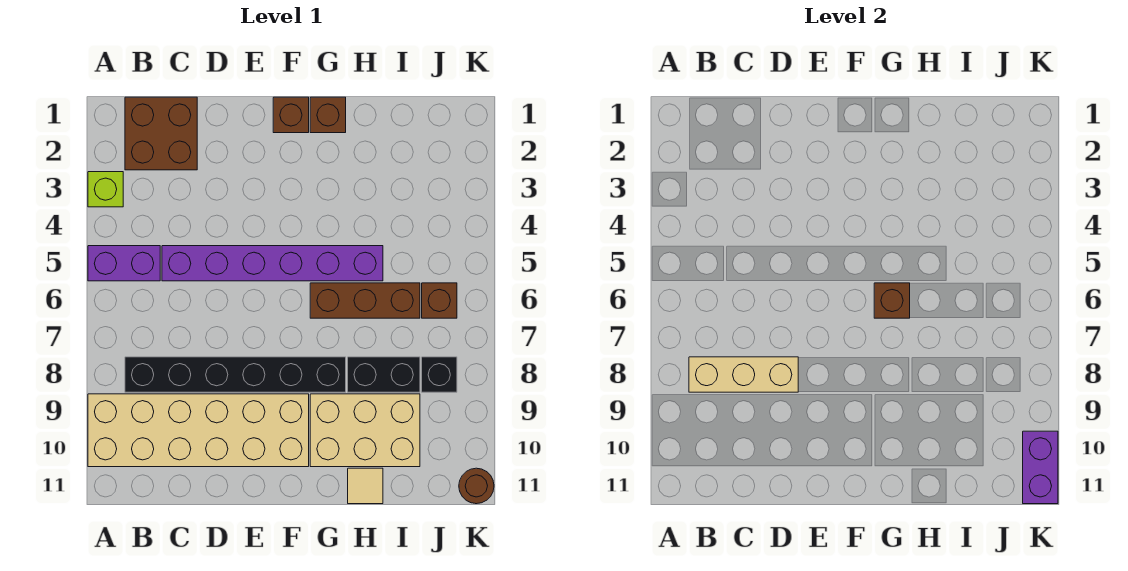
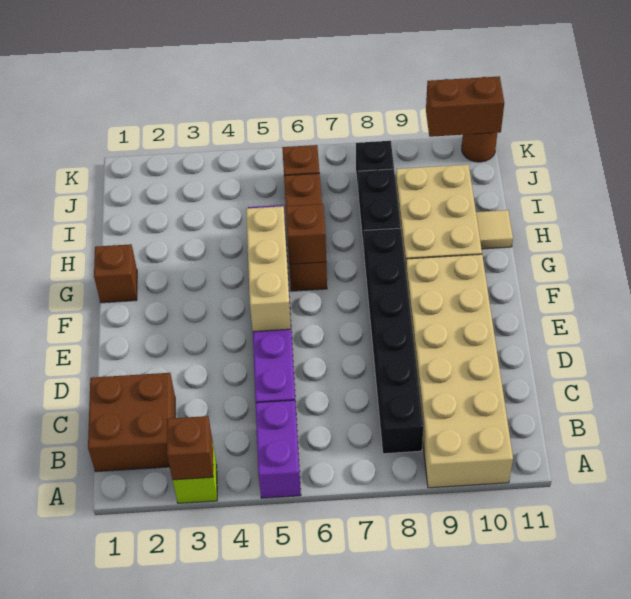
tan brick B8:D8 level 2 -> tan brick E5:G5 level 2
brown brick F1 level 1 -> brown brick A3 level 2
purple brick K10:K11 level 2 -> brown brick K10:K11 level 2

